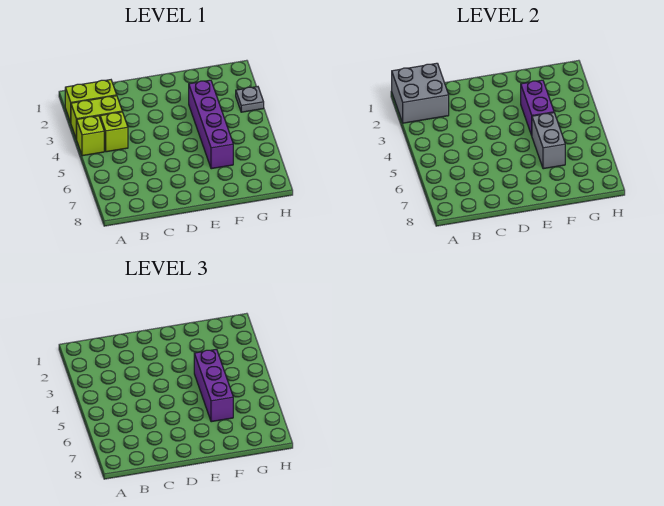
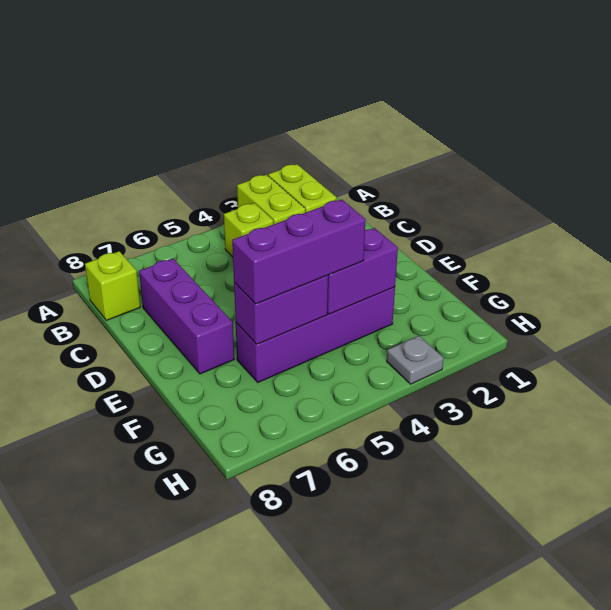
grey brick A1:B2 level 2 -> none
lime brick A4 level 1 -> lime brick B8 level 1
none -> purple brick C7:E7 level 1
grey brick F5:F6 level 2 -> purple brick F5:F6 level 2

